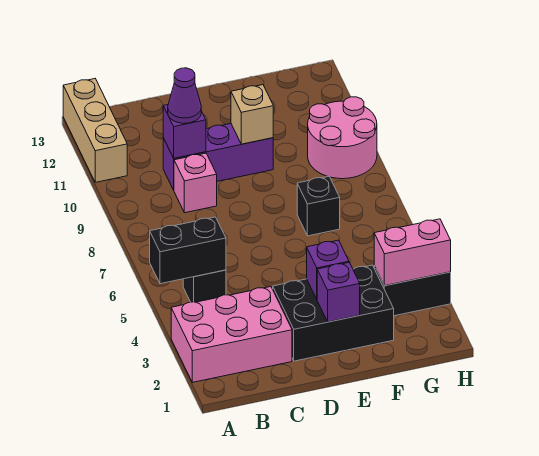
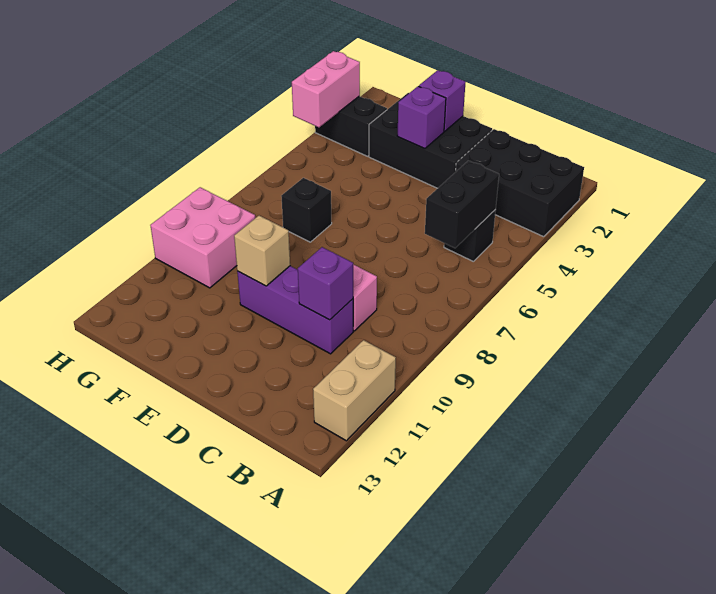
pink brick A2:C3 level 1 -> black brick A2:C3 level 1
black brick A5:B5 level 2 -> black brick B5:B6 level 2
tan brick A11:A13 level 1 -> tan brick A11:A12 level 1
purple cone C10 level 3 -> none
pink brick G3:H3 level 2 -> pink brick H3:H4 level 2
pink round brick G9:H10 level 1 -> pink brick G9:H10 level 1

